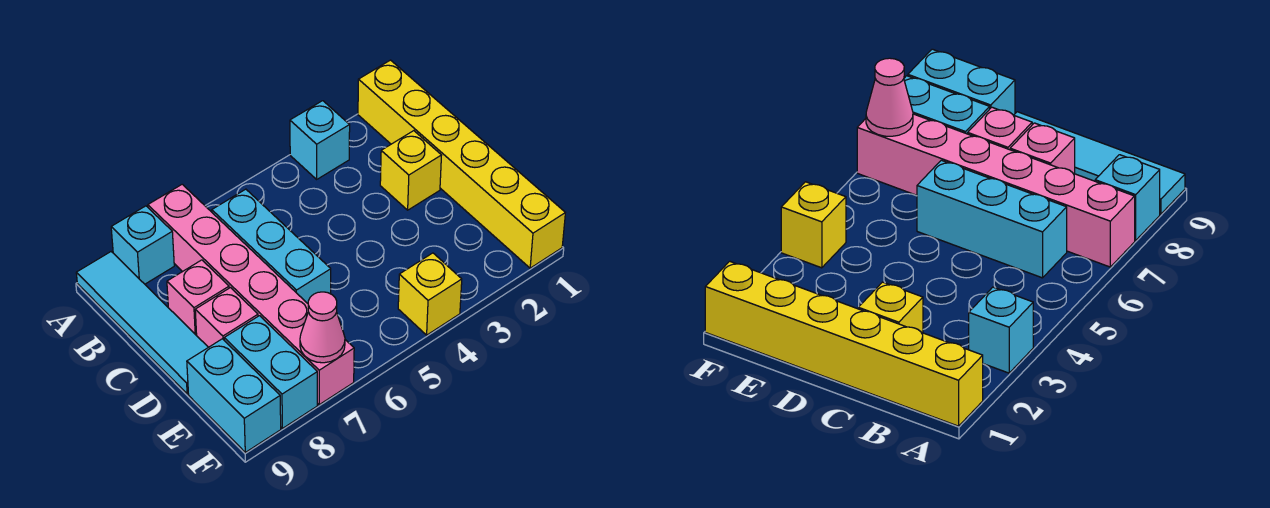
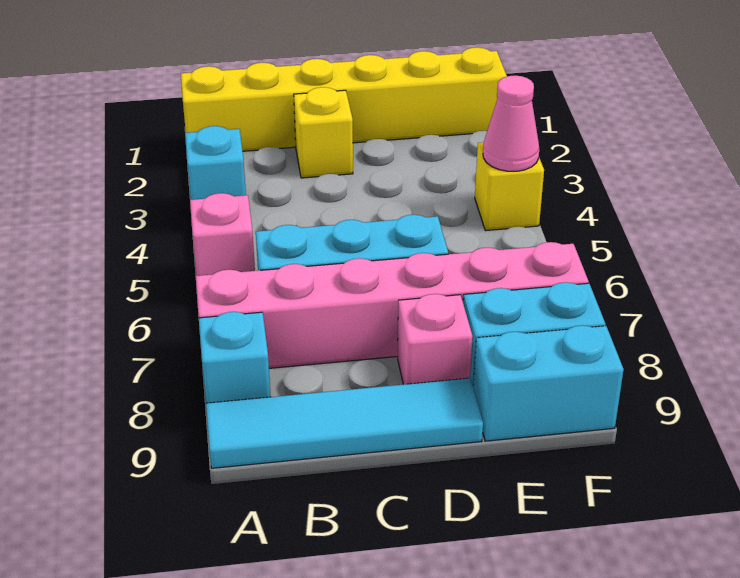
pink brick C8 level 1 -> pink brick A5 level 1
pink cone F7 level 2 -> pink cone F4 level 2

